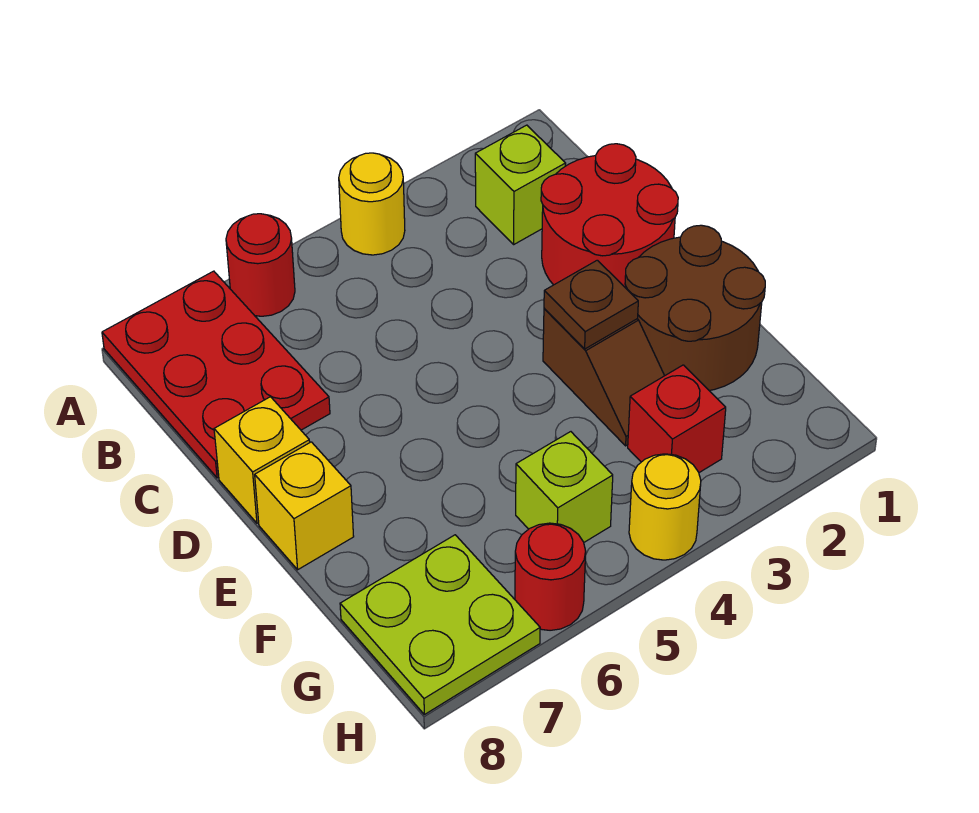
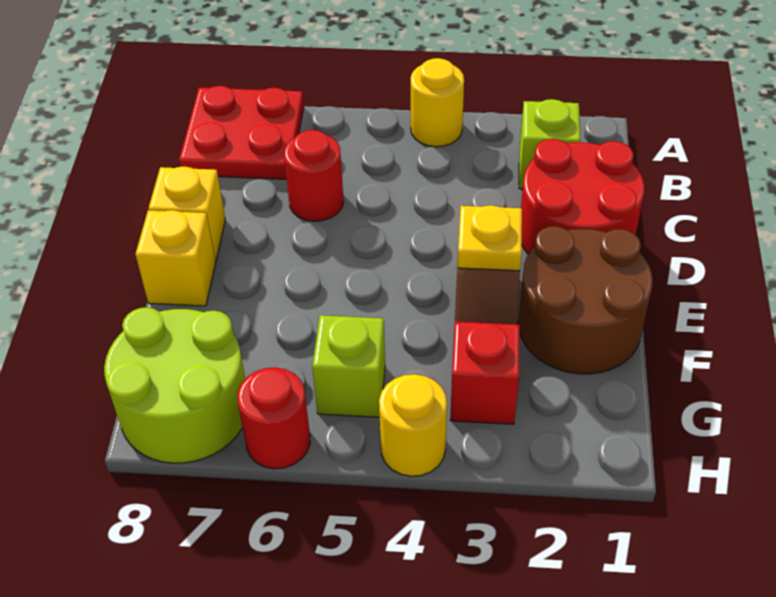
red round brick A6 level 1 -> red round brick C6 level 1
red plate A7:C8 level 1 -> red plate A7:B8 level 1
brown plate E3 level 2 -> yellow plate E3 level 2
lime plate G7:H8 level 1 -> lime round brick G7:H8 level 1

